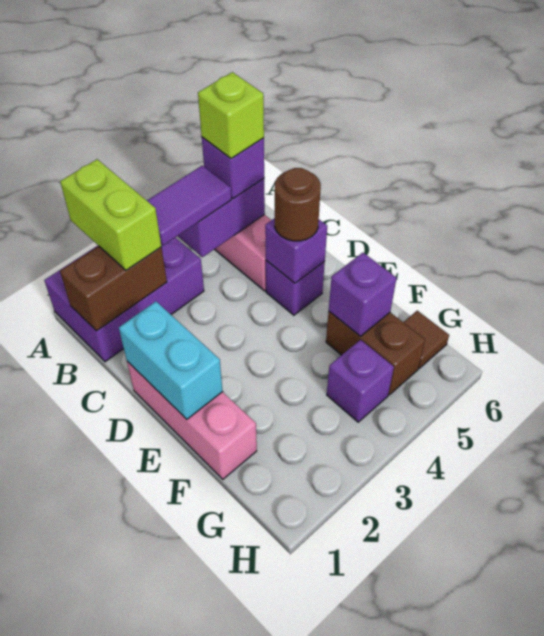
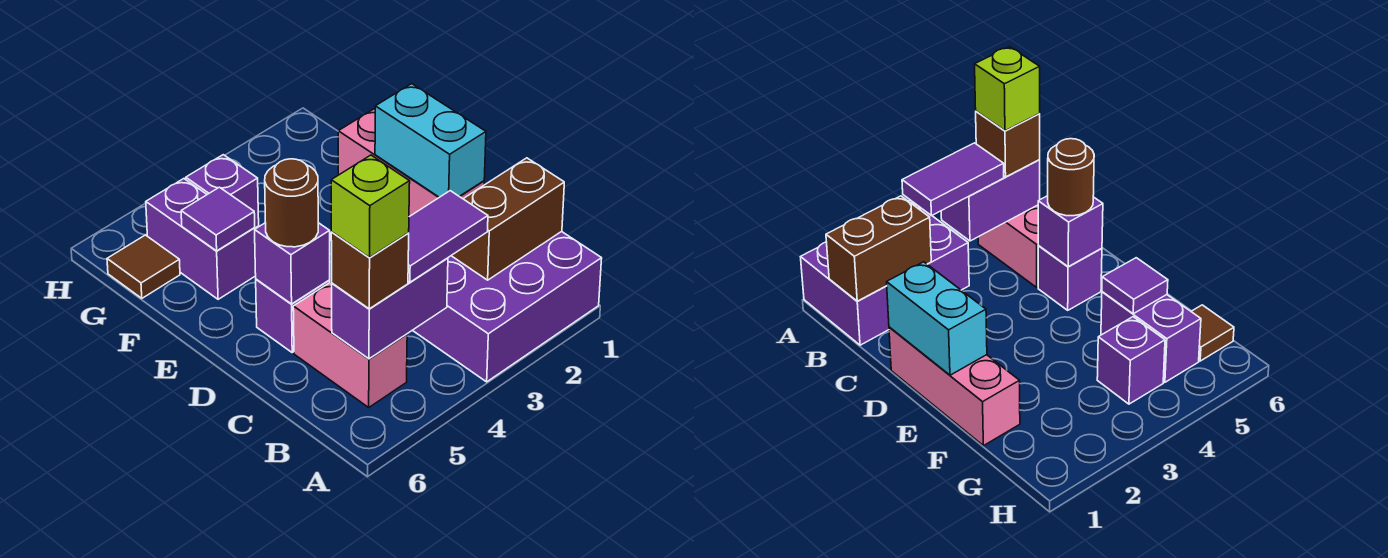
lime brick A2:B2 level 3 -> none
purple brick B5 level 3 -> brown brick B5 level 3
brown brick F5:G5 level 1 -> purple brick F5:G5 level 1
purple brick F5 level 2 -> purple tile F5 level 2

